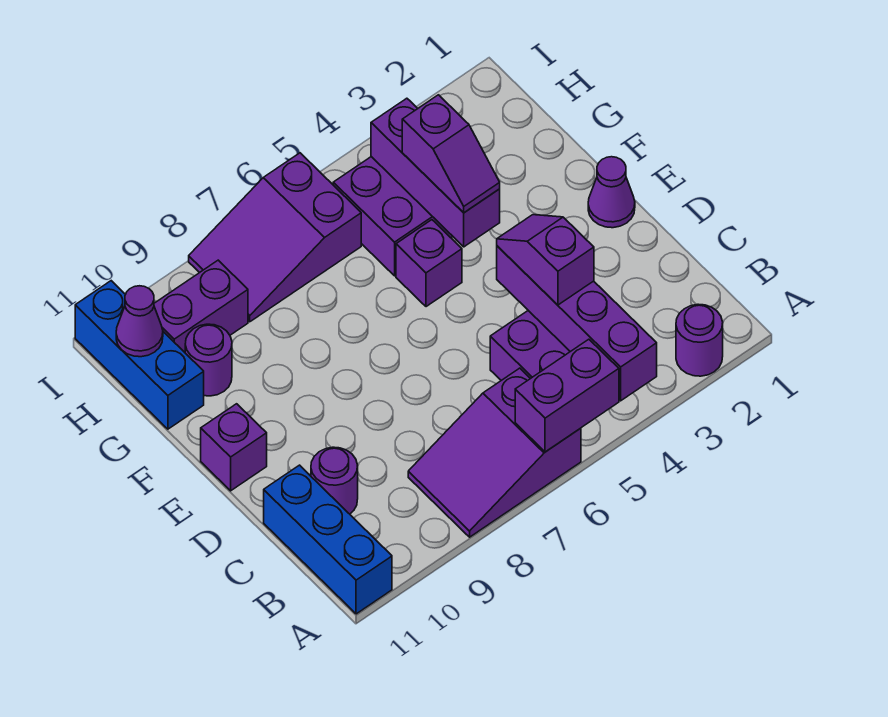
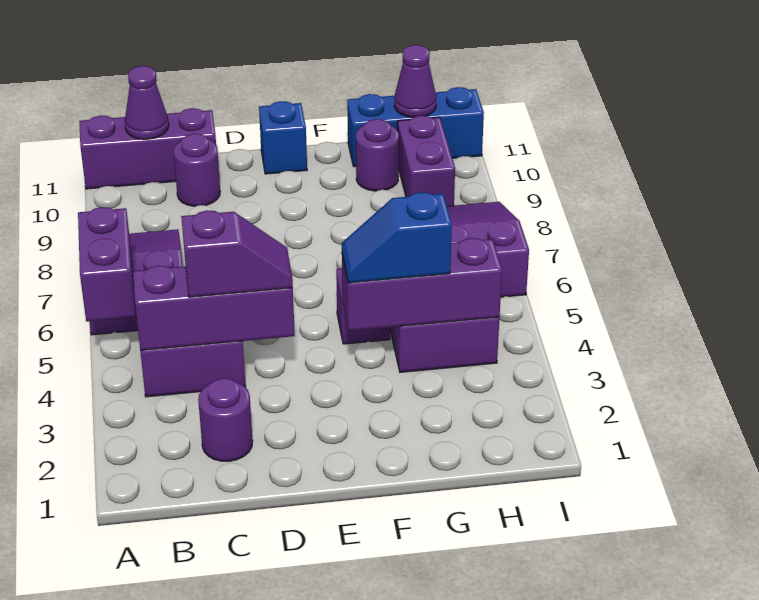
purple round brick A2 level 1 -> purple round brick C2 level 1
purple brick A4:D4 level 2 -> purple brick B4:D4 level 2
blue brick A11:C11 level 1 -> purple brick A11:C11 level 1
purple cone E1 level 1 -> purple cone B11 level 2
purple brick E11 level 1 -> blue brick E11 level 1
purple slope F4:G4 level 3 top G -> blue slope F4:G4 level 3 top G

